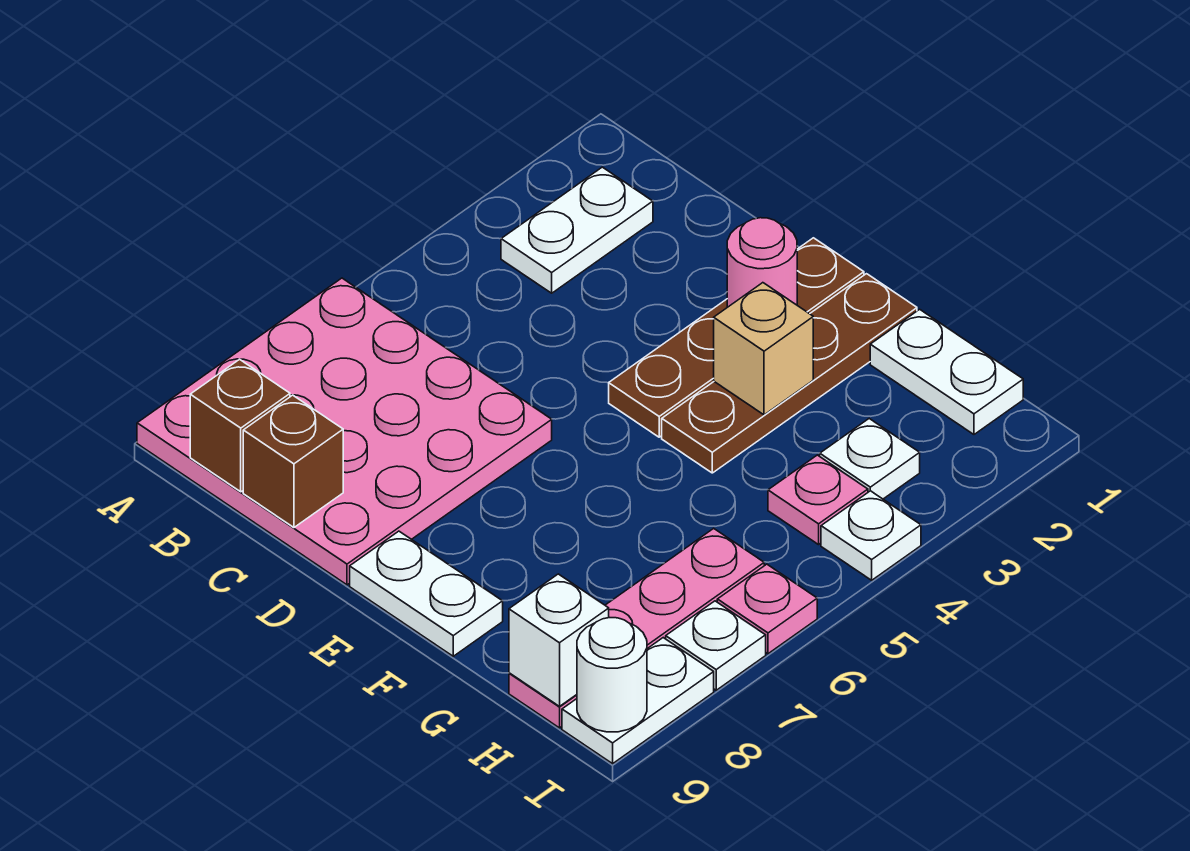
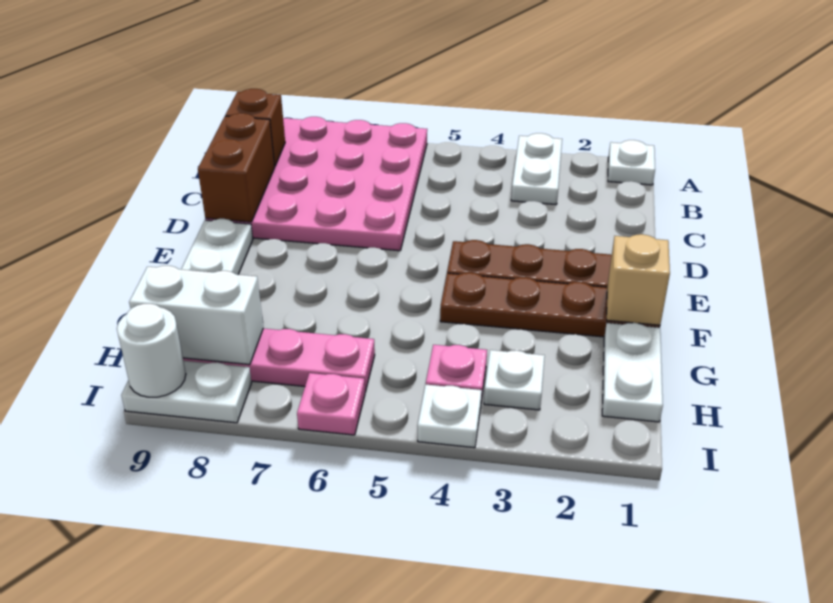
white plate B2:B3 level 1 -> white plate A3:B3 level 1
brown brick C9 level 2 -> brown brick C9:D9 level 2
pink round brick E2 level 2 -> none
tan brick F3 level 2 -> tan brick F1 level 2
white brick H9 level 2 -> white brick H8:H9 level 2
white plate I7 level 1 -> white plate A1 level 1

